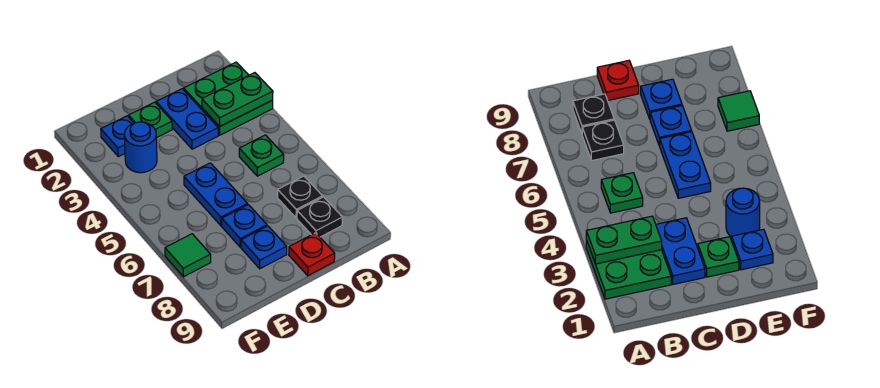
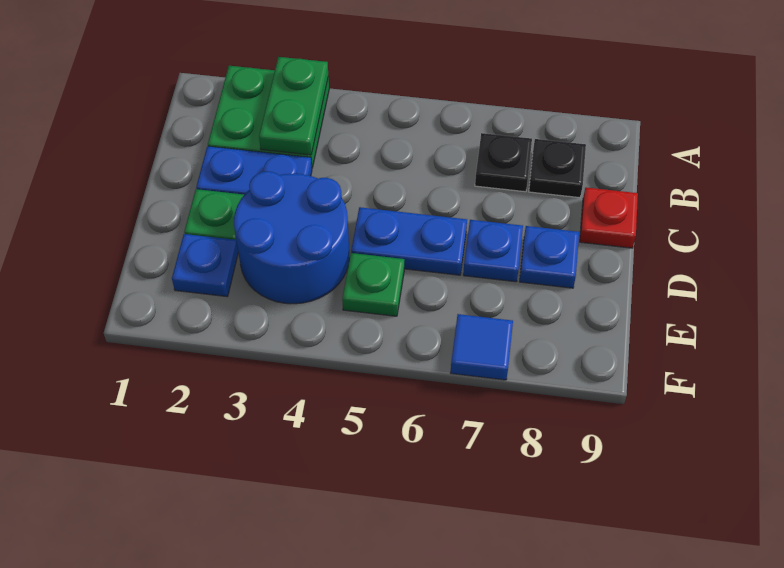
green plate B5 level 1 -> green plate E5 level 1
blue round brick E3 level 1 -> blue round brick D3:E4 level 1
green tile F7 level 1 -> blue tile F7 level 1

